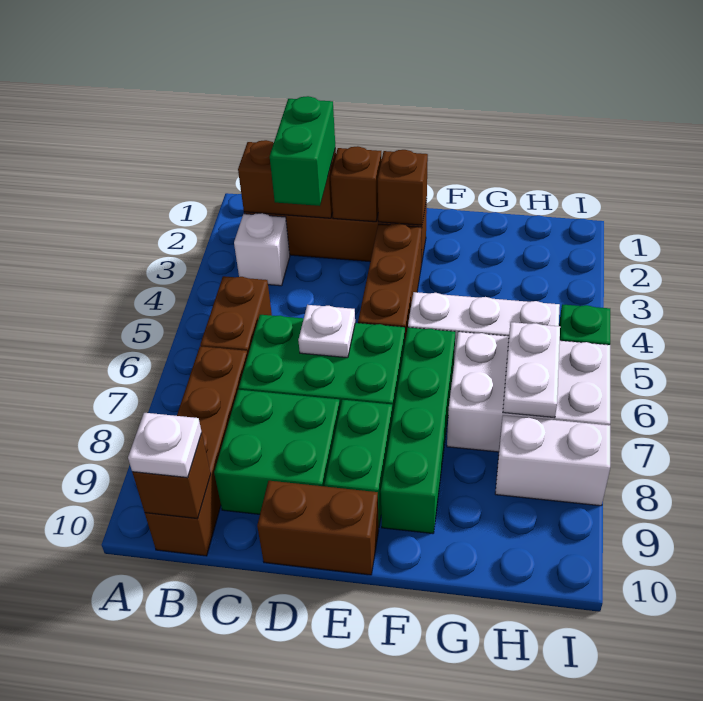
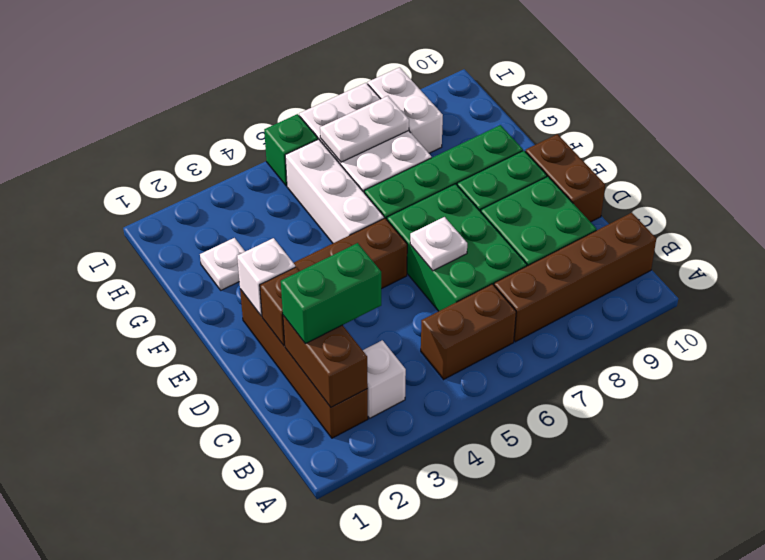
brown brick B10 level 2 -> none
white plate B10 level 3 -> white plate G2 level 1
brown brick E2 level 2 -> white brick E2 level 2

